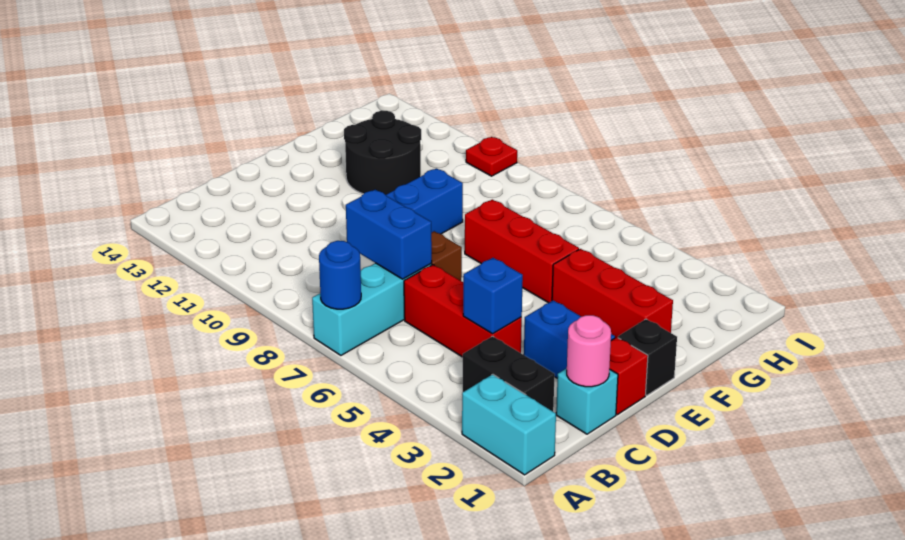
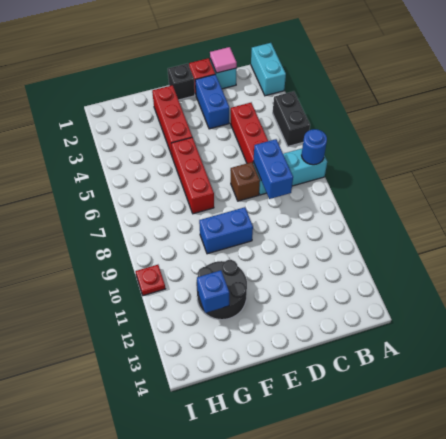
black brick B2:B3 level 1 -> black brick A4:A5 level 1
pink round brick C1 level 2 -> pink tile C1 level 2
blue brick C4 level 2 -> blue brick G12 level 2

